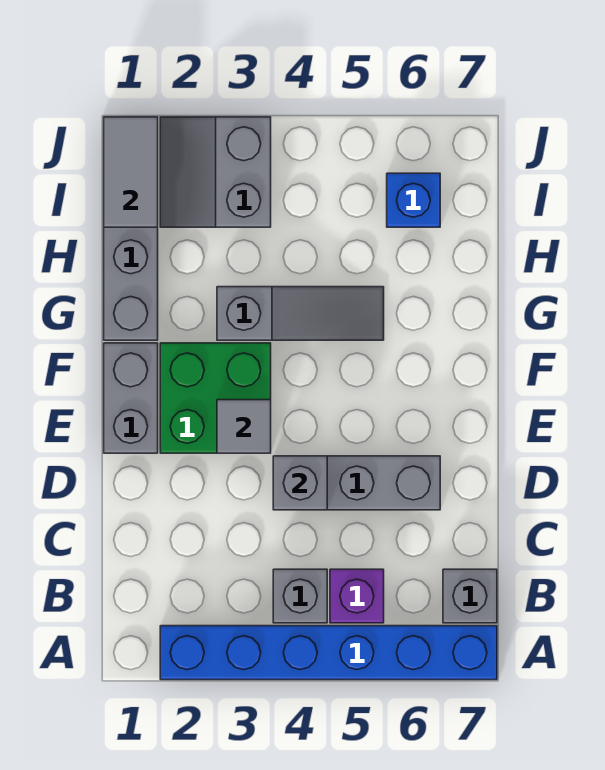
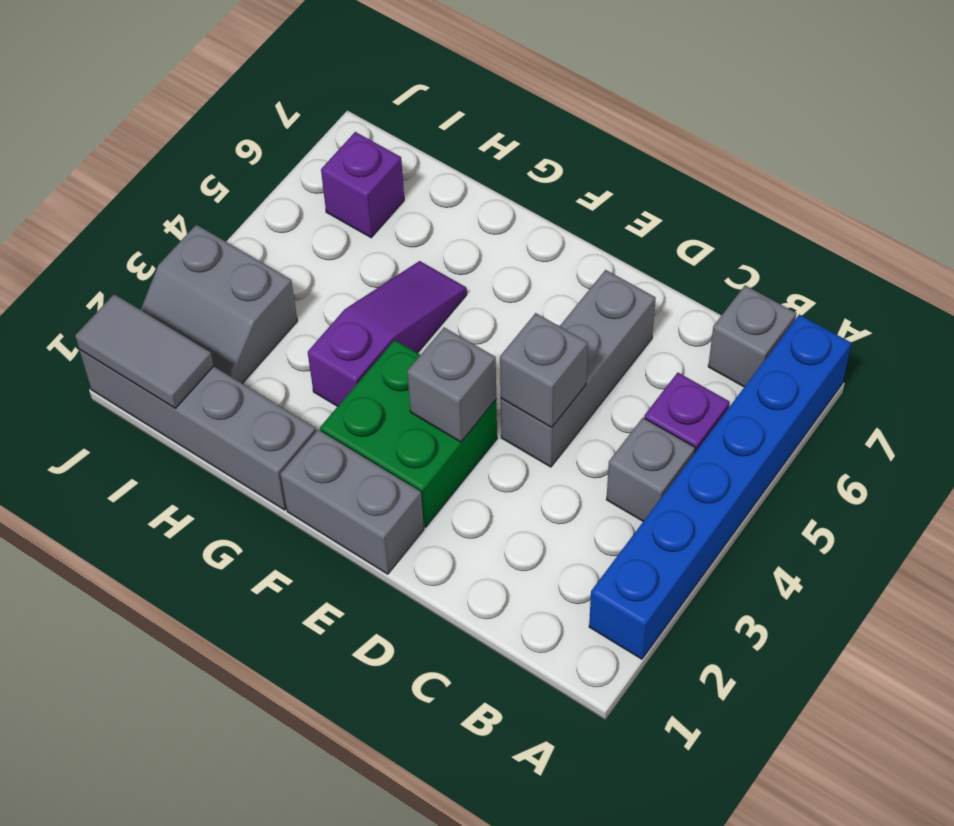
grey tile E3 level 2 -> grey brick E3 level 2
grey slope G3:G5 level 1 top 3 -> purple slope G3:G5 level 1 top 3
blue brick I6 level 1 -> purple brick I6 level 1

